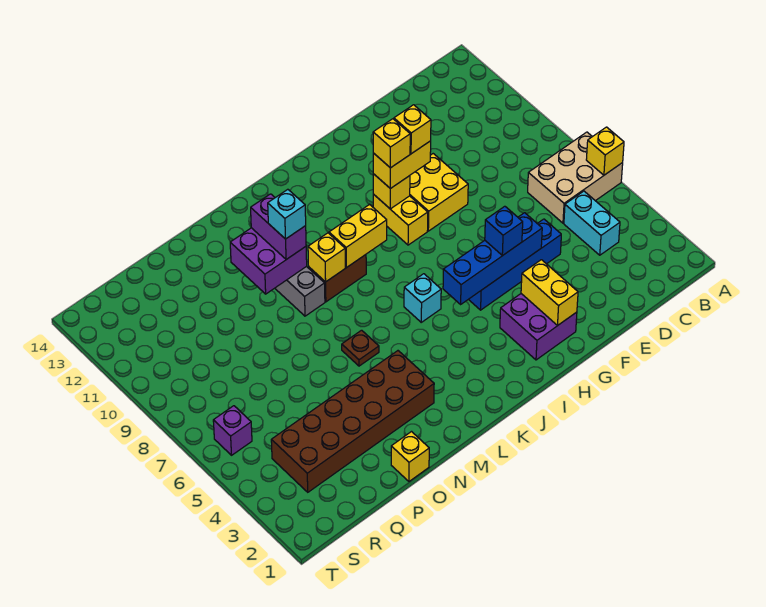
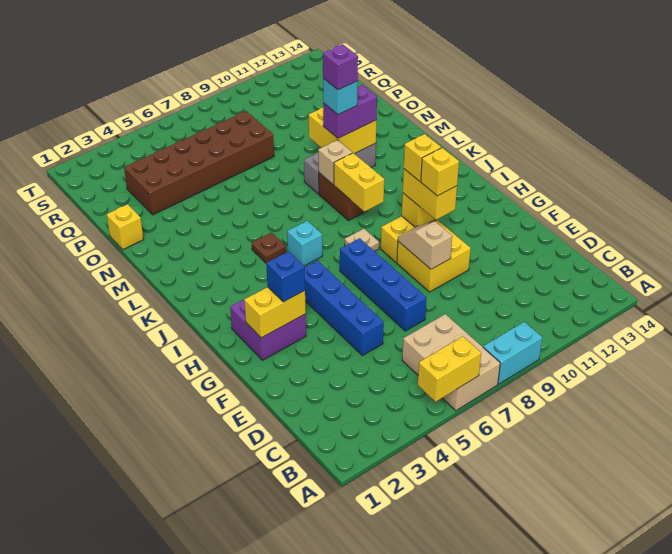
yellow brick A6 level 2 -> yellow brick A5:A6 level 2
cyan brick C4:C5 level 1 -> cyan brick A8:A9 level 1
blue brick F5:I5 level 2 -> blue brick E7:H7 level 1
none -> tan slope F9:G9 level 2 top F
blue brick G5 level 3 -> blue brick G3 level 3
none -> tan plate I8 level 1
yellow brick L9 level 2 -> tan brick L9 level 2
brown brick M3:R4 level 1 -> brown brick P3:Q8 level 1
brown plate M6 level 1 -> brown plate K5 level 1
purple brick M10:N11 level 2 -> yellow brick M10:N11 level 2
purple brick S6 level 1 -> purple brick M10 level 5

